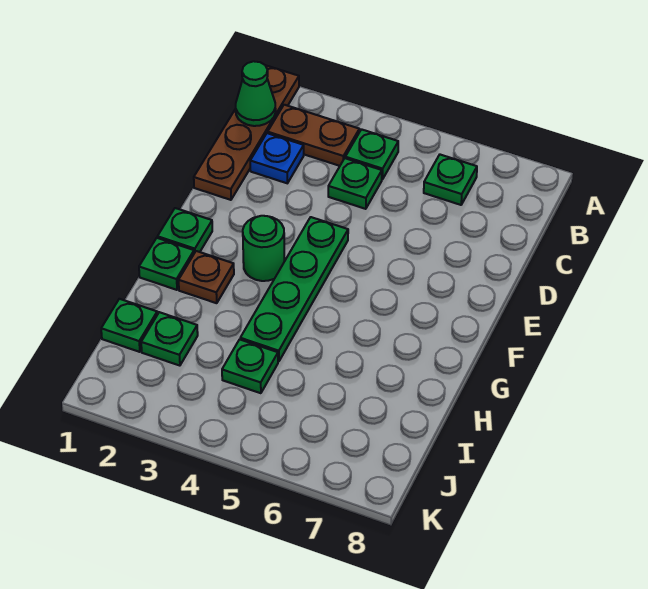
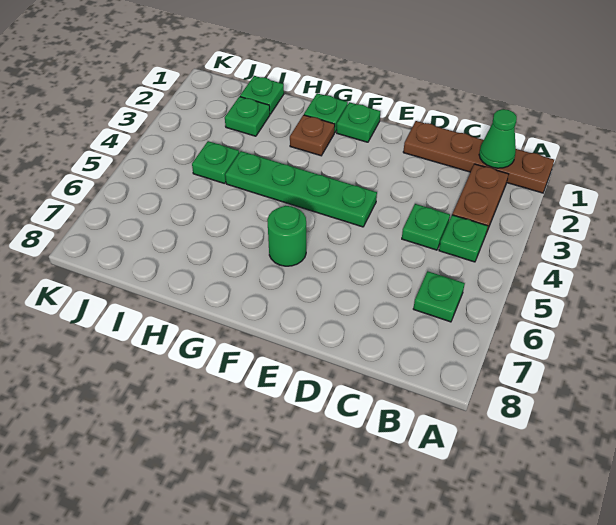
blue plate C2 level 1 -> none
green round brick F3 level 1 -> green round brick F6 level 1

